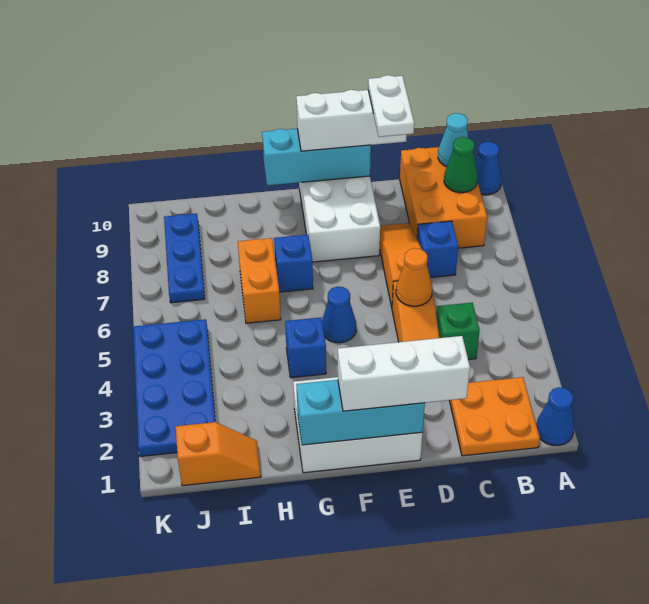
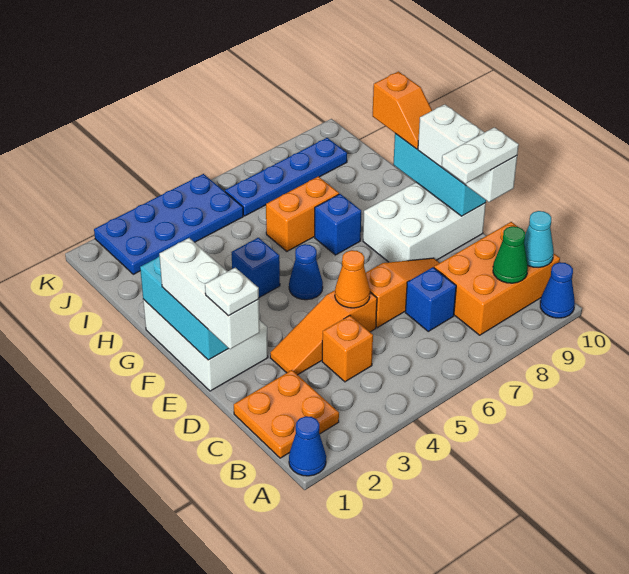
green brick C4 level 1 -> orange brick C4 level 1
none -> white plate D1 level 4
orange slope I1:J1 level 1 top J -> orange slope G10:H10 level 3 top H
blue plate J7:J9 level 1 -> blue plate J6:J9 level 1

